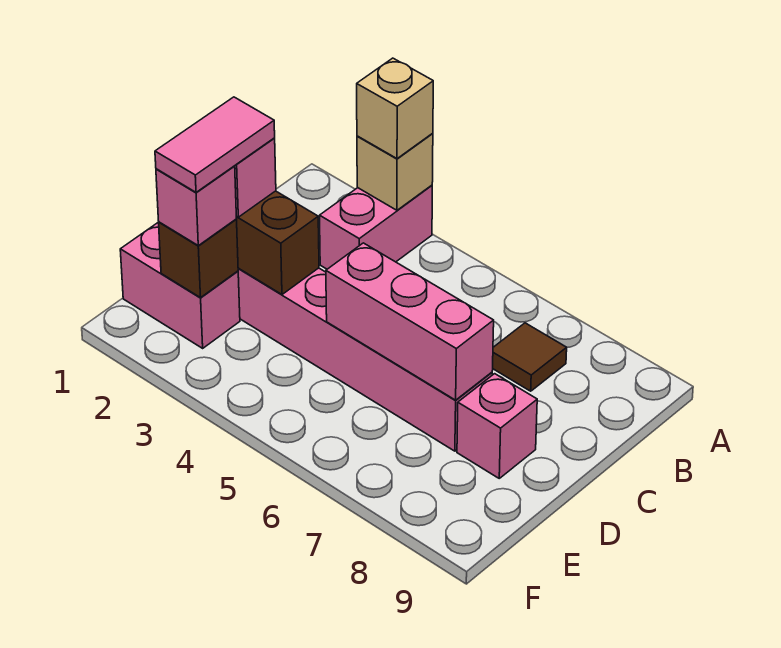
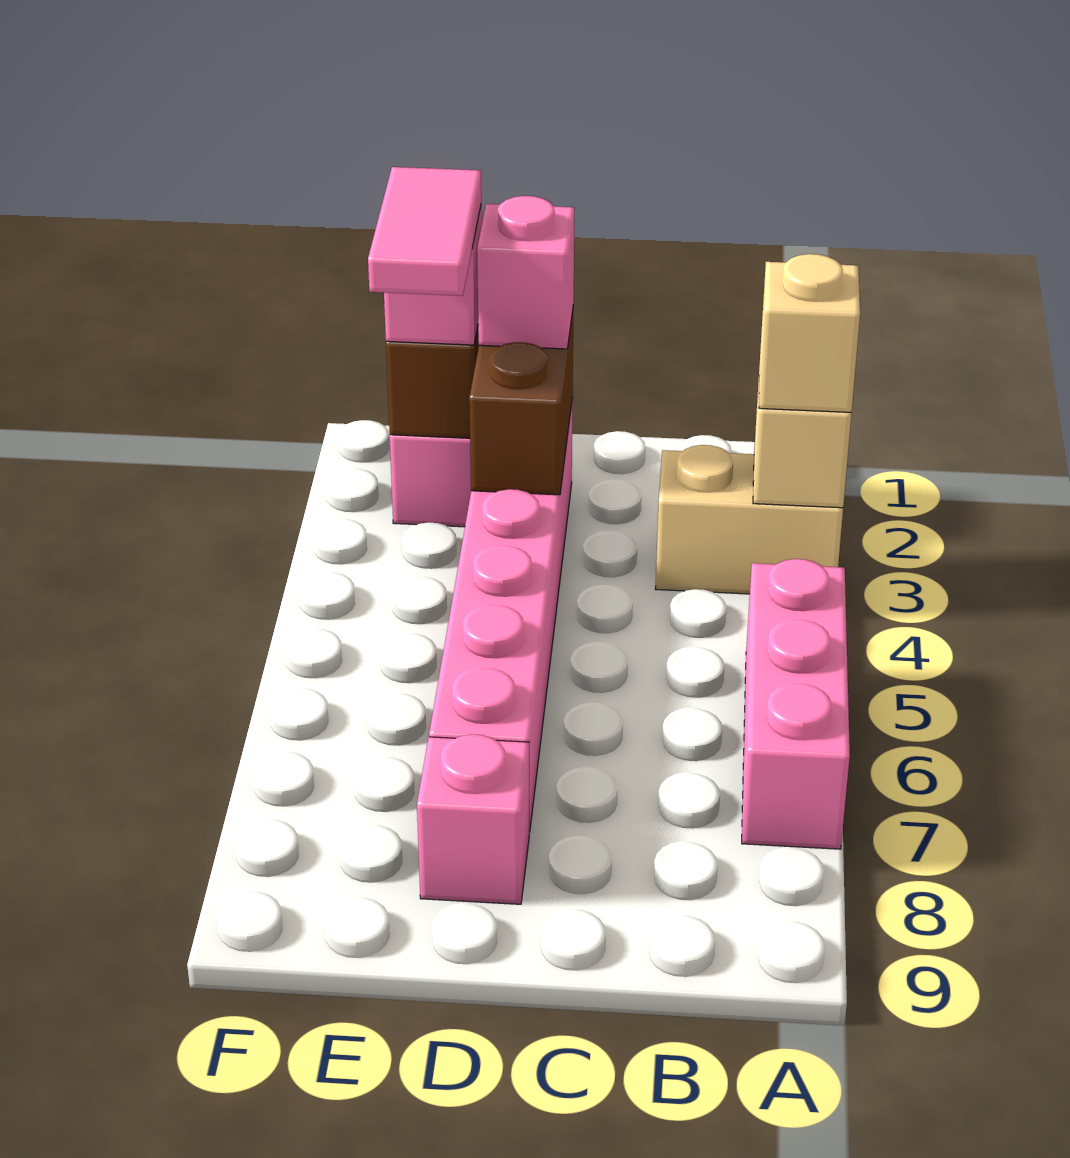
pink brick A3:B3 level 1 -> tan brick A3:B3 level 1
brown tile B7 level 1 -> none
pink tile D2:E2 level 4 -> pink tile E2:E3 level 4
pink brick D5:D7 level 2 -> pink brick A5:A7 level 1

